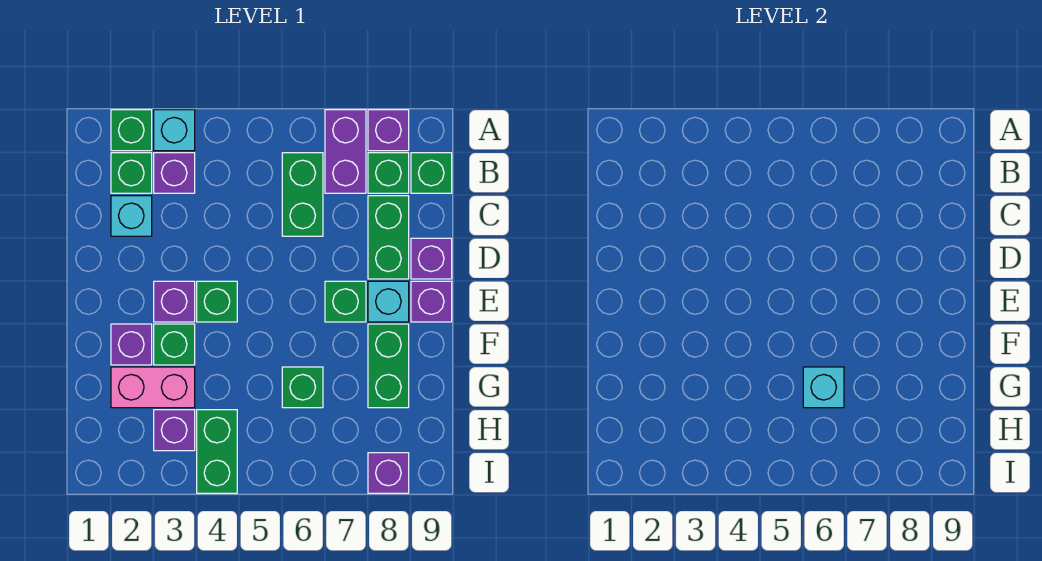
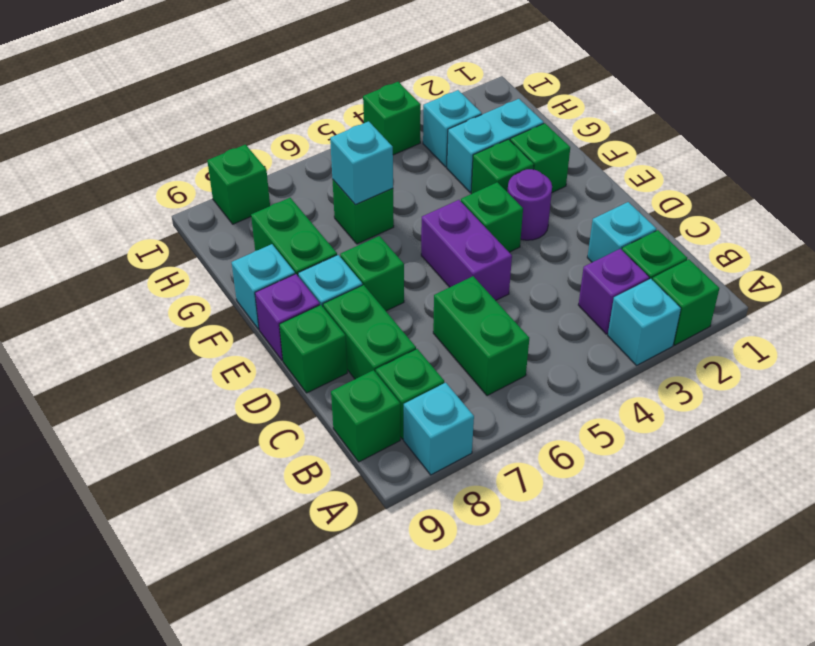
purple brick A7:B7 level 1 -> purple brick D5:E5 level 1
purple brick A8 level 1 -> cyan brick A8 level 1
purple brick D9 level 1 -> green brick D9 level 1
purple brick E3 level 1 -> purple round brick E3 level 1
purple brick F2 level 1 -> green brick F2 level 1
none -> cyan brick F9 level 1
pink brick G2:G3 level 1 -> cyan brick G2:G3 level 1
purple brick H3 level 1 -> cyan brick H3 level 1
green brick H4:I4 level 1 -> green brick I4 level 1
purple brick I8 level 1 -> green brick I8 level 1

